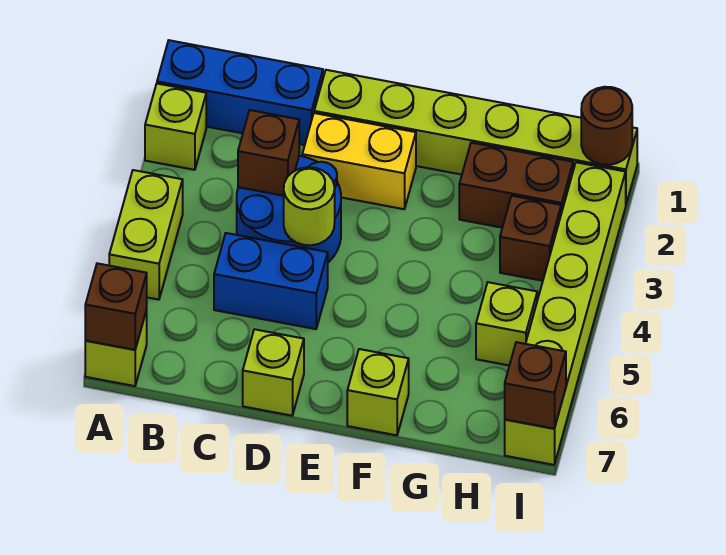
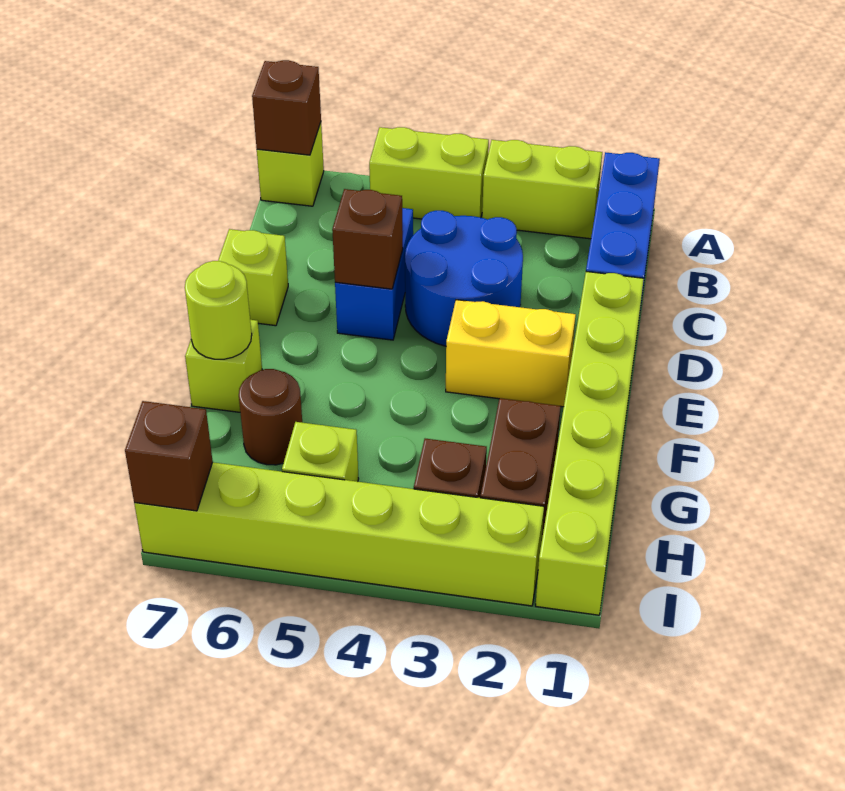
lime brick A2 level 1 -> lime brick A2:A3 level 1
brown brick C3 level 2 -> brown brick D5 level 2
yellow brick D2:E2 level 1 -> yellow brick E2:E3 level 1
lime round brick D4 level 2 -> lime round brick F7 level 2
brown round brick I1 level 2 -> brown round brick G6 level 1

